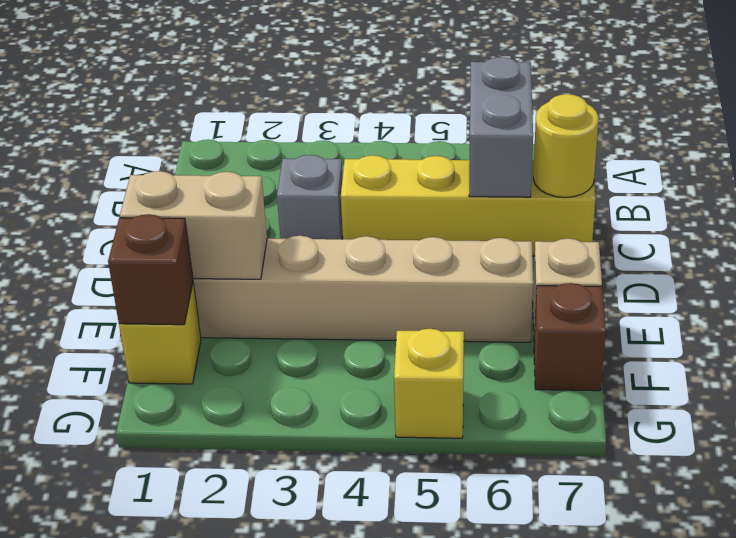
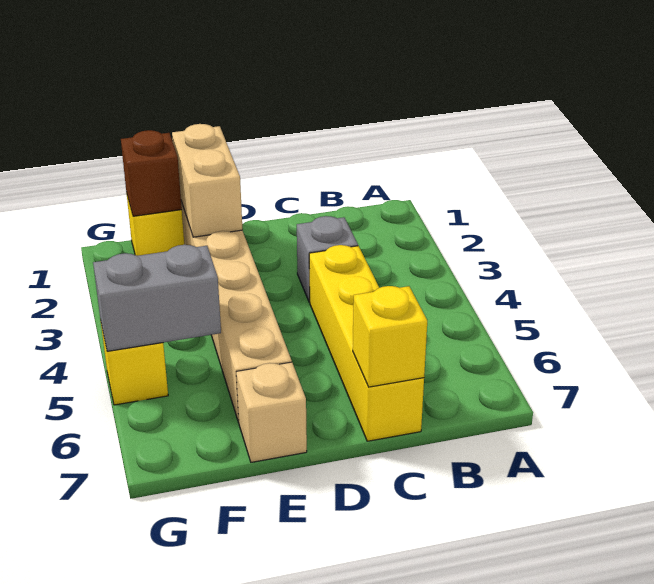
grey brick B6:C6 level 2 -> grey brick F5:G5 level 2
yellow round brick C7 level 2 -> yellow brick C7 level 2
brown brick F7 level 1 -> none

